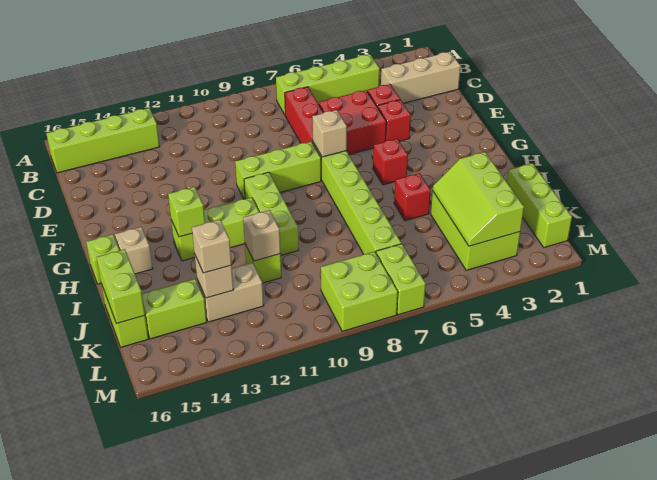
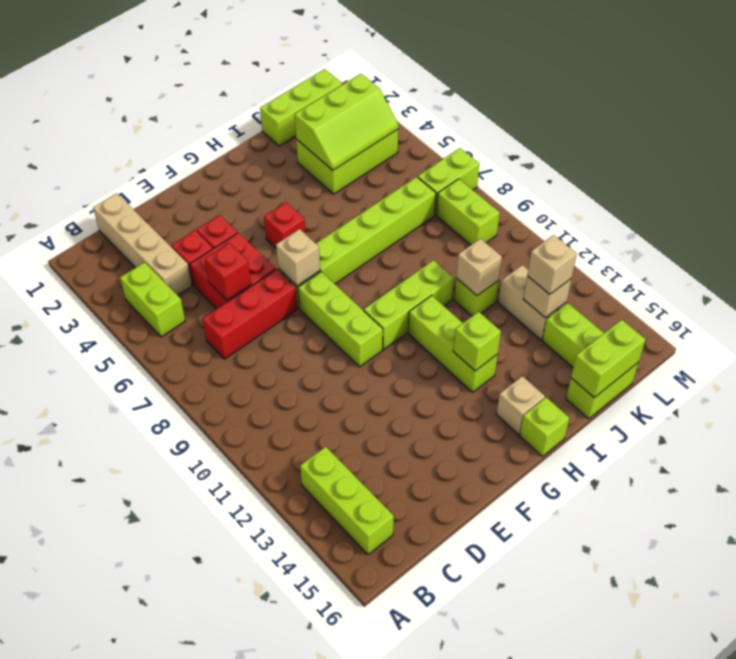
lime brick B4:B7 level 1 -> lime brick B4:B5 level 1
lime brick B13:B16 level 1 -> lime brick B13:B15 level 1
tan brick C1:C3 level 1 -> tan brick C1:C4 level 1
red brick I5 level 1 -> red brick D6 level 2
lime brick L8:M9 level 1 -> lime brick L8:L9 level 1

